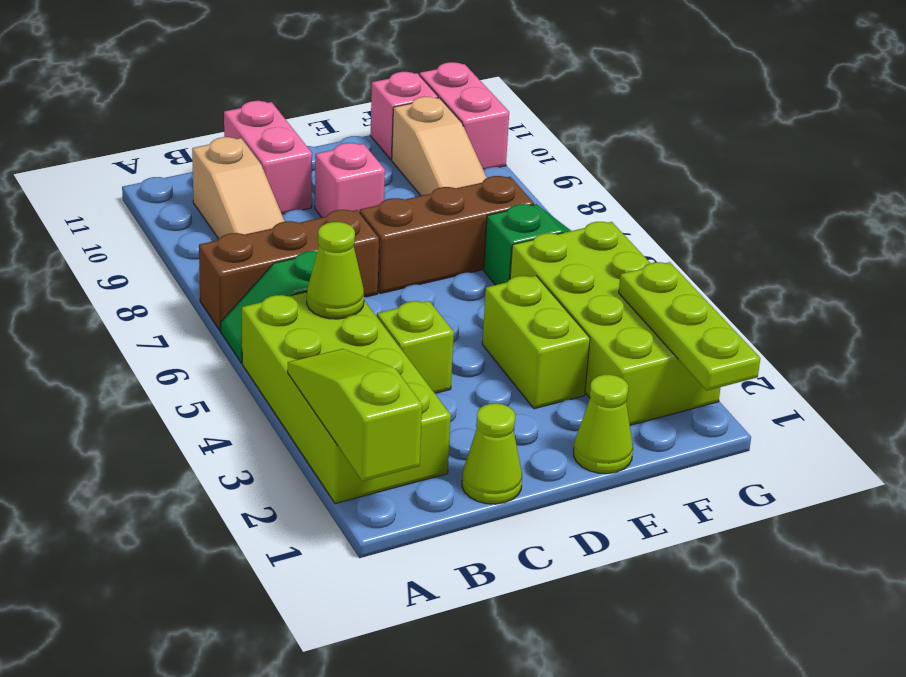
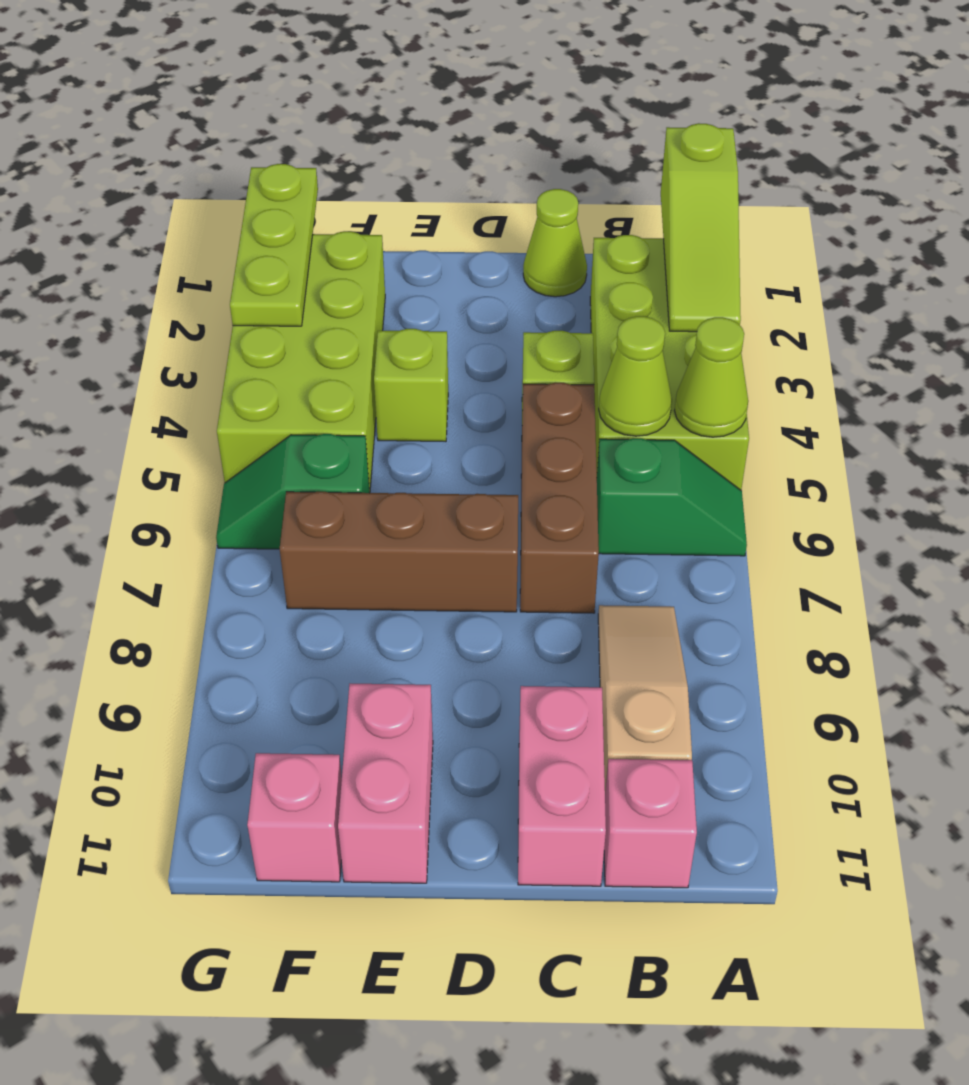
brown brick A7:C7 level 1 -> brown brick C5:C7 level 1
pink brick D9 level 1 -> pink brick B11 level 1
lime cone E1 level 1 -> lime cone A5 level 2
lime brick E3:E4 level 1 -> lime brick E4 level 1
tan slope F8:F10 level 1 top 10 -> none
pink brick G10:G11 level 1 -> pink brick E10:E11 level 1

